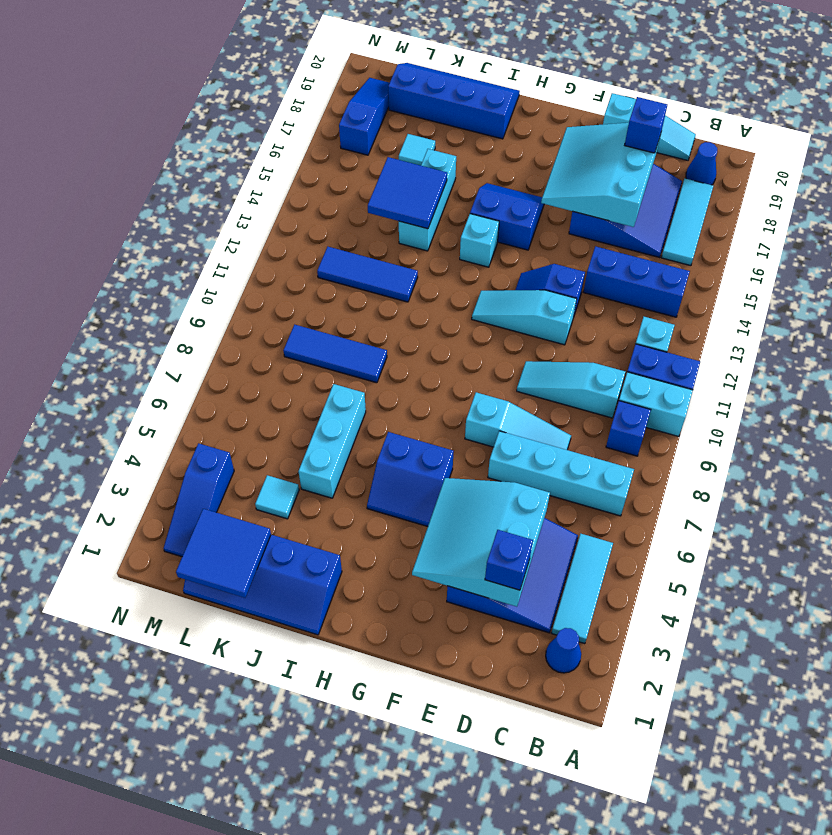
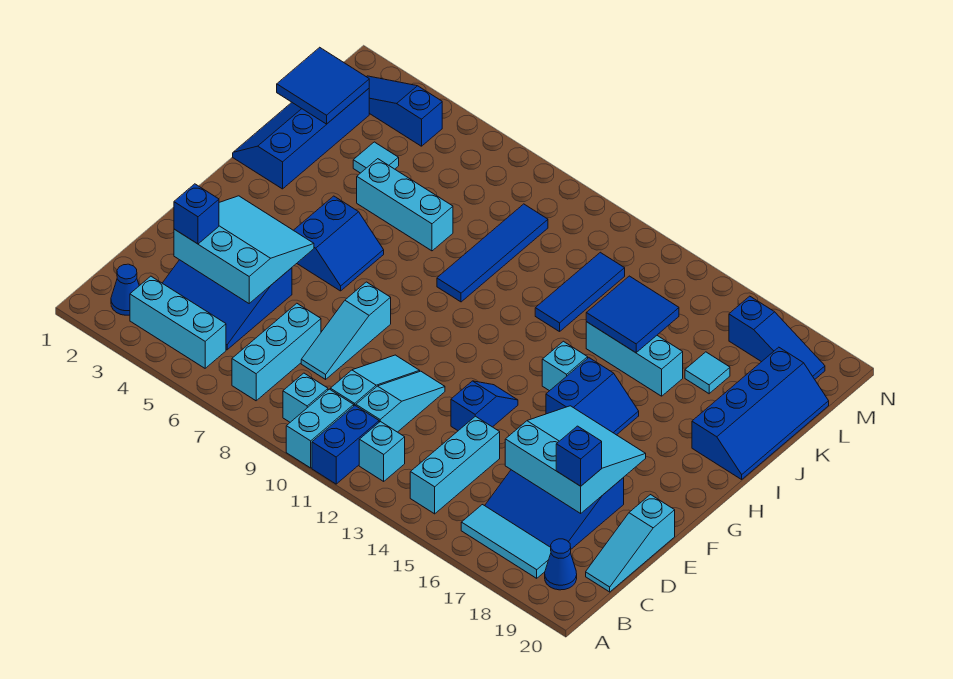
cyan tile B3:B5 level 1 -> cyan brick B3:B5 level 1
cyan brick B7:E7 level 1 -> cyan brick B7:D7 level 1
blue brick B9 level 1 -> cyan brick B9 level 1
blue brick B14:D14 level 1 -> cyan brick B14:D14 level 1
cyan slope E12:G12 level 1 top E -> cyan slope C11:E11 level 1 top C
blue slope G5:H6 level 1 top 6 -> blue slope G5:H6 level 1 top 5
blue tile J9:L9 level 1 -> blue tile I9:L9 level 1

